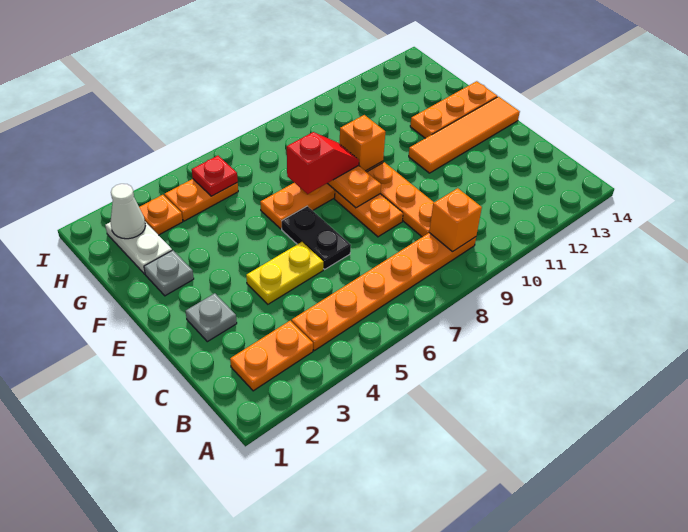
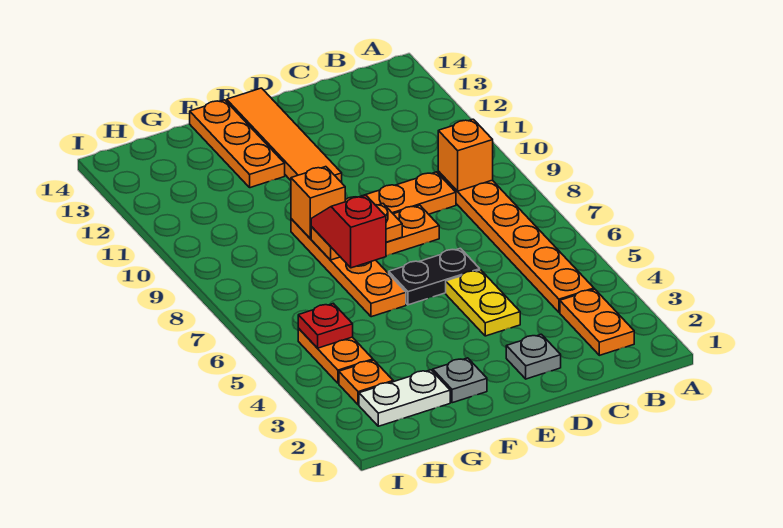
white cone H2 level 2 -> none

